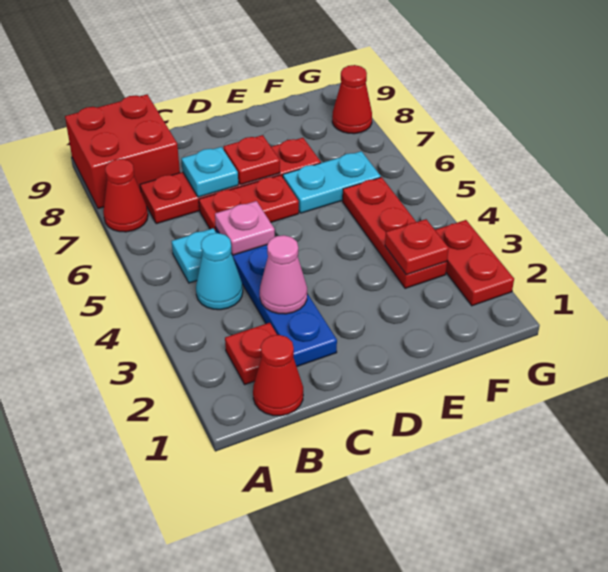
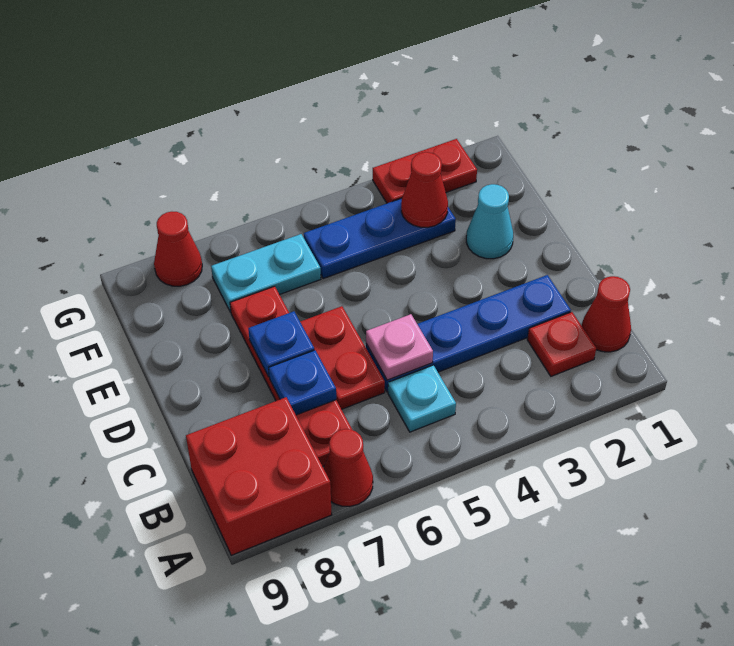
cyan cone B4 level 1 -> cyan cone E2 level 1
pink cone C3 level 2 -> none
cyan plate C7 level 2 -> blue plate C7 level 2
red plate D7 level 2 -> blue plate D7 level 2
cyan plate E6:F6 level 1 -> cyan plate F6:F7 level 1
red plate F3:F5 level 1 -> blue plate F3:F5 level 1
red plate F3 level 2 -> red cone F3 level 2

